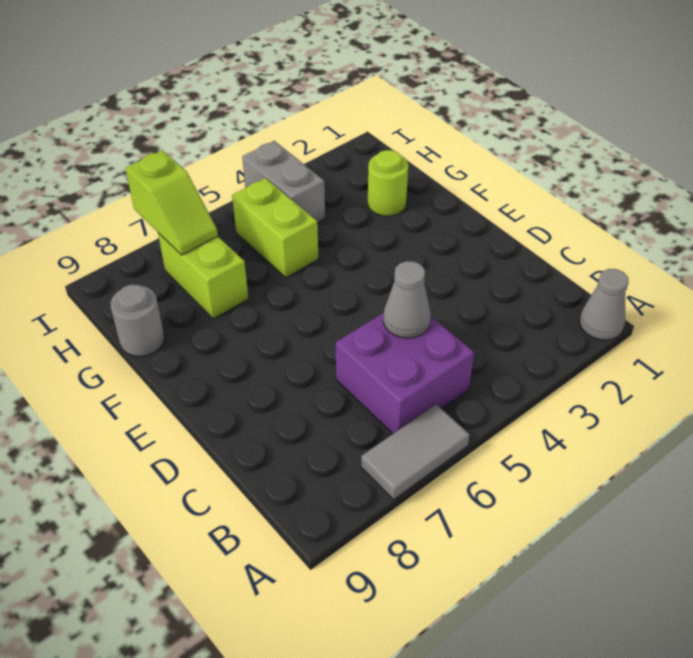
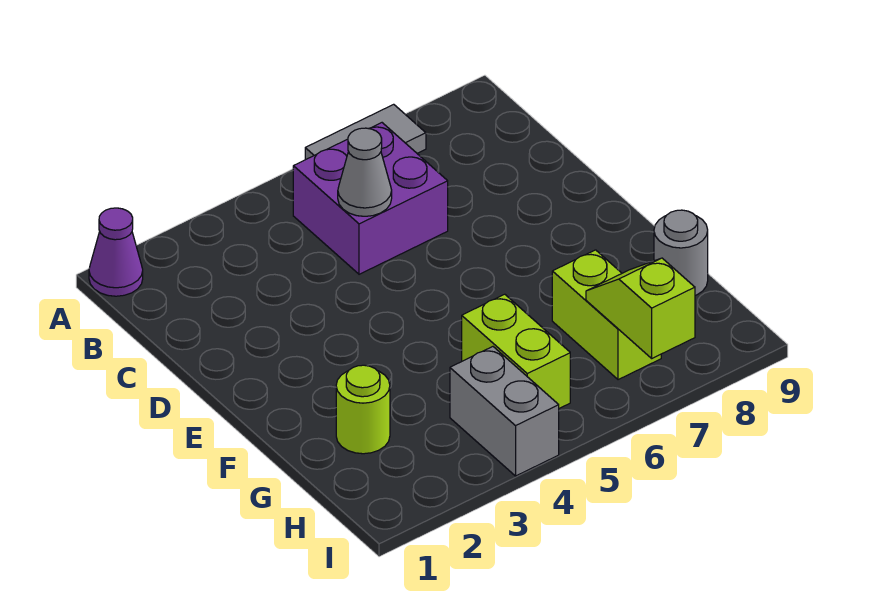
grey cone A1 level 1 -> purple cone A1 level 1

